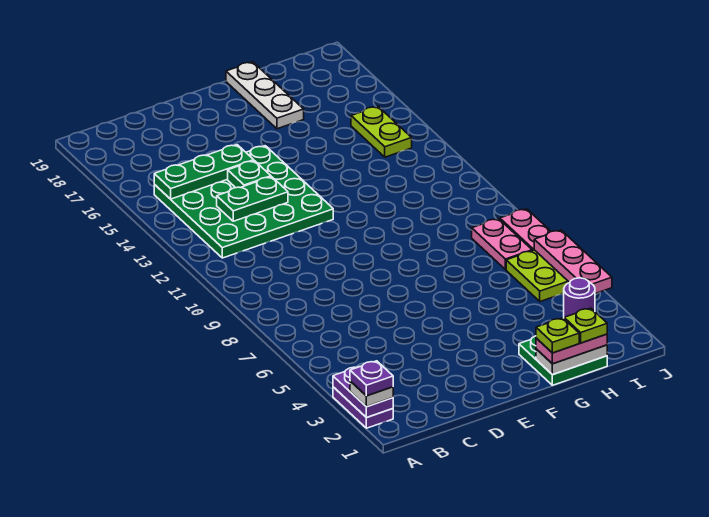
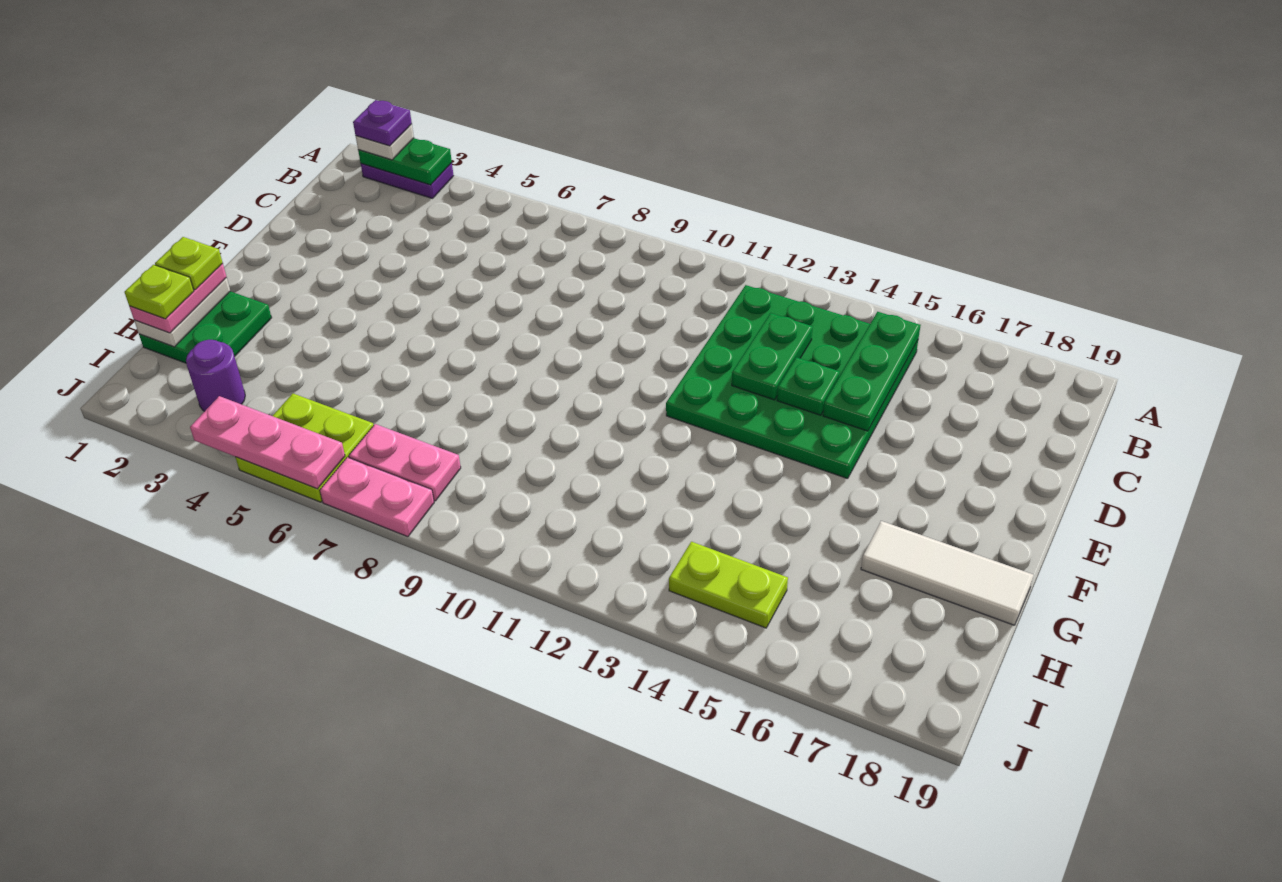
purple plate A2:A3 level 2 -> green plate A2:A3 level 2
white plate G17:G19 level 1 -> white tile G17:G19 level 1

